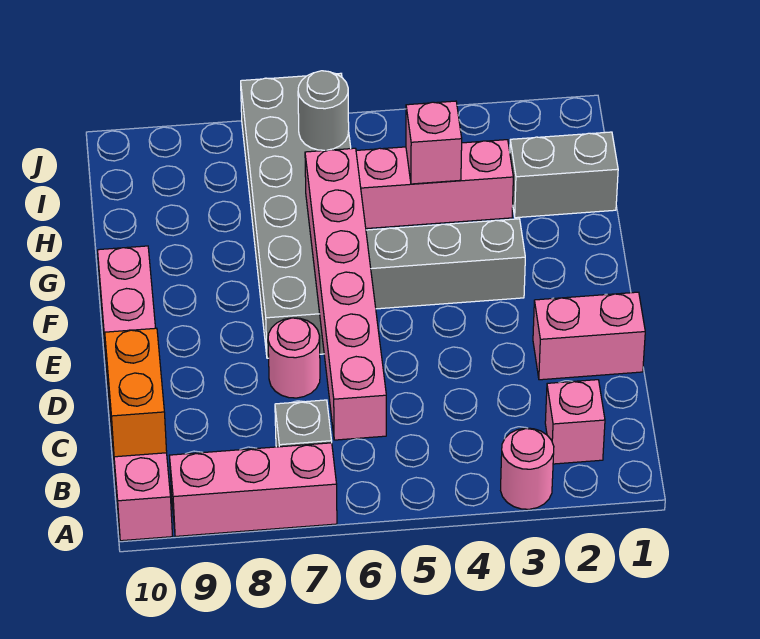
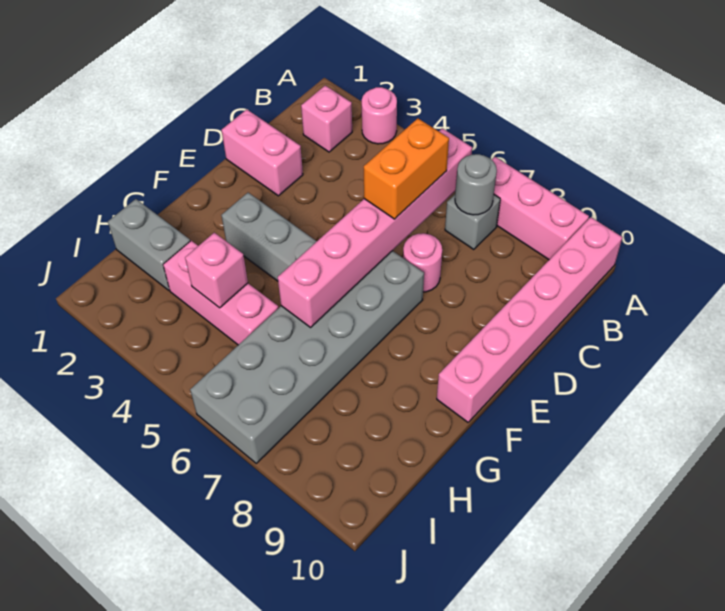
orange brick B10:C10 level 2 -> orange brick C6:D6 level 3
grey round brick I6 level 2 -> grey round brick B7 level 2

